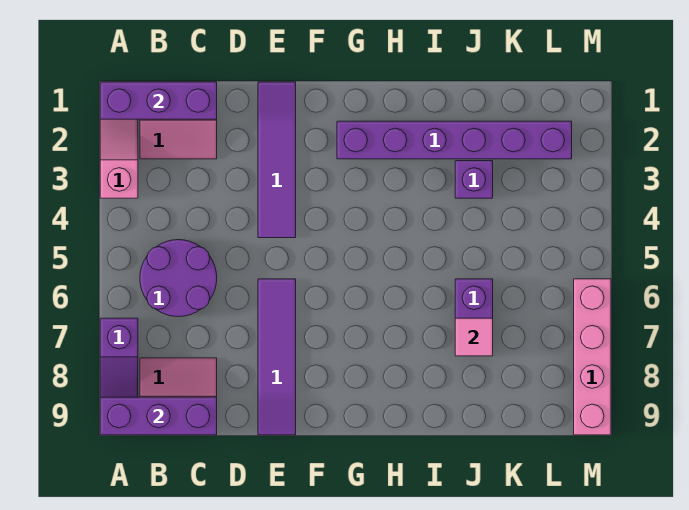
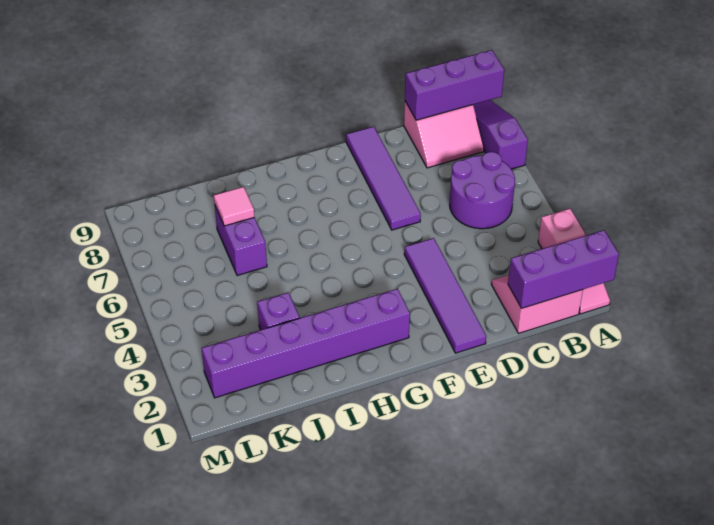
pink brick M6:M9 level 1 -> none

